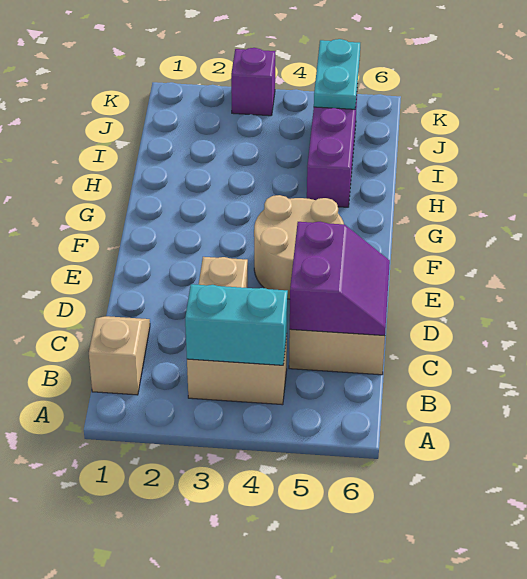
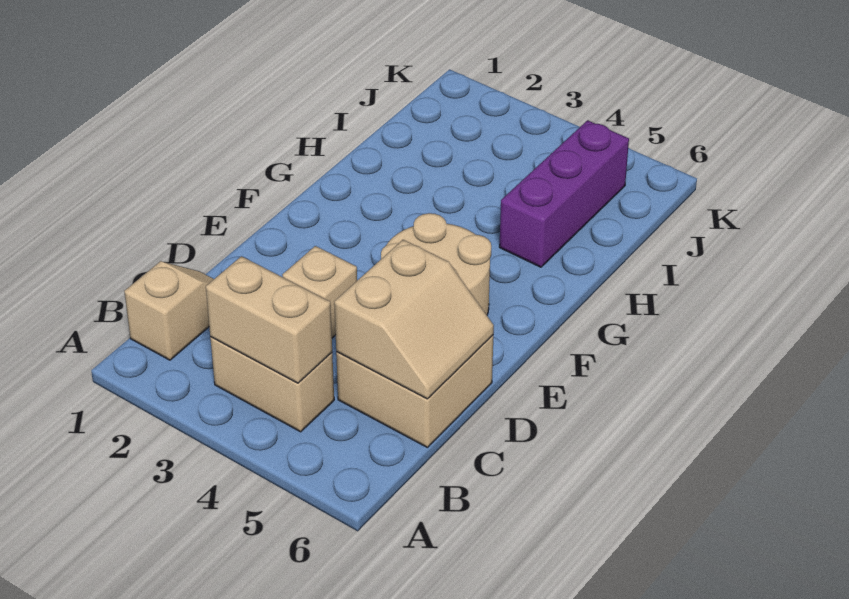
cyan brick B3:B4 level 2 -> tan brick B3:B4 level 2
purple slope C5:D6 level 2 top 5 -> tan slope C5:D6 level 2 top 5
cyan plate J5:K5 level 2 -> none
purple brick K3 level 1 -> none

